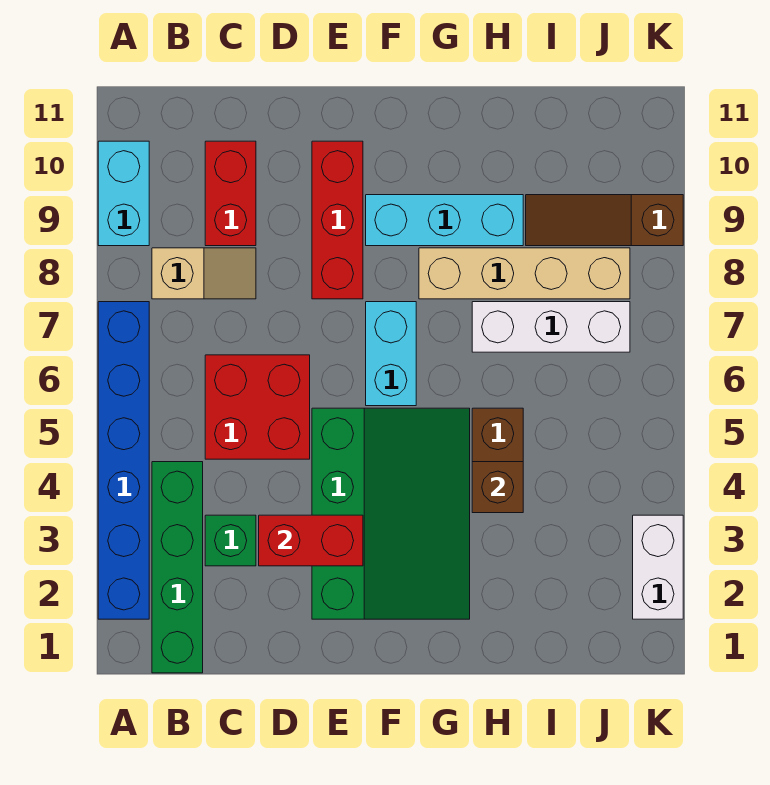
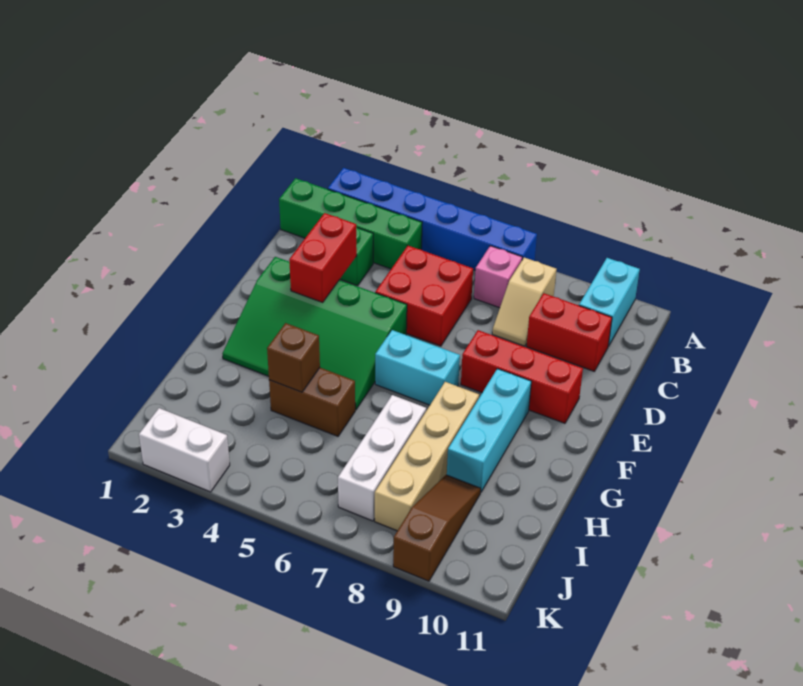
cyan brick A9:A10 level 1 -> cyan brick A10:B10 level 1
none -> pink brick B7 level 1

